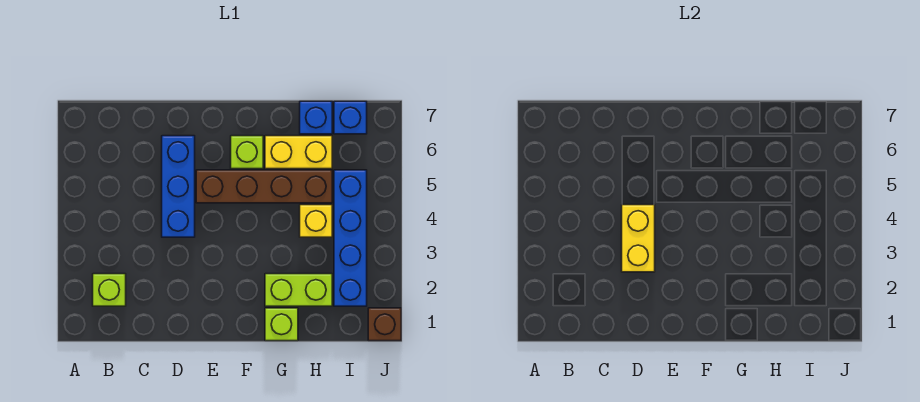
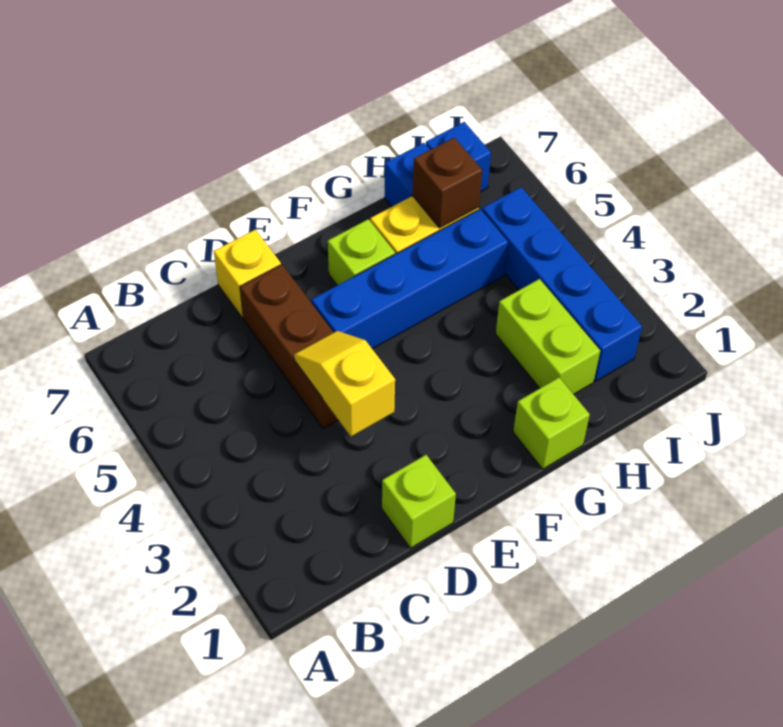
lime brick B2 level 1 -> lime brick D1 level 1
yellow brick D3:D4 level 2 -> yellow slope D3:D4 level 2 top 3
blue brick D4:D6 level 1 -> brown brick D4:D6 level 1
brown brick E5:H5 level 1 -> blue brick E5:H5 level 1
lime brick G2:H2 level 1 -> lime brick H2:H3 level 1
yellow brick H4 level 1 -> yellow brick D7 level 1
brown brick J1 level 1 -> brown brick H6 level 2

